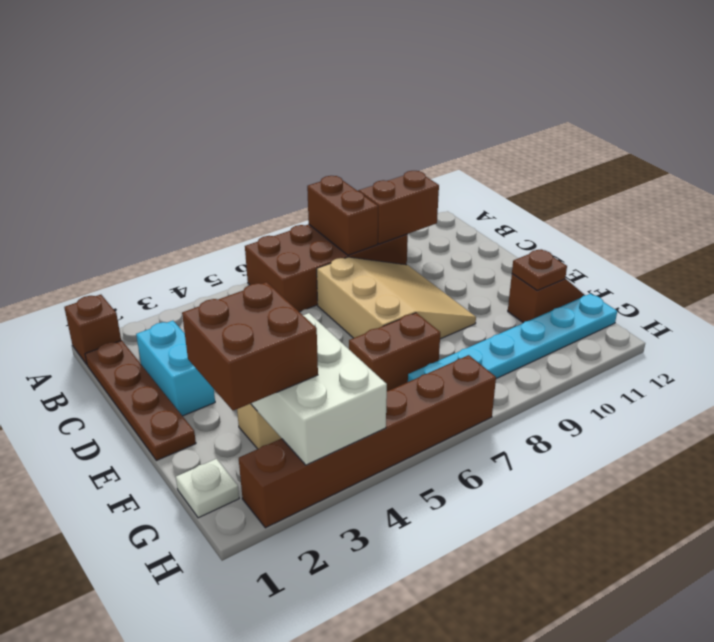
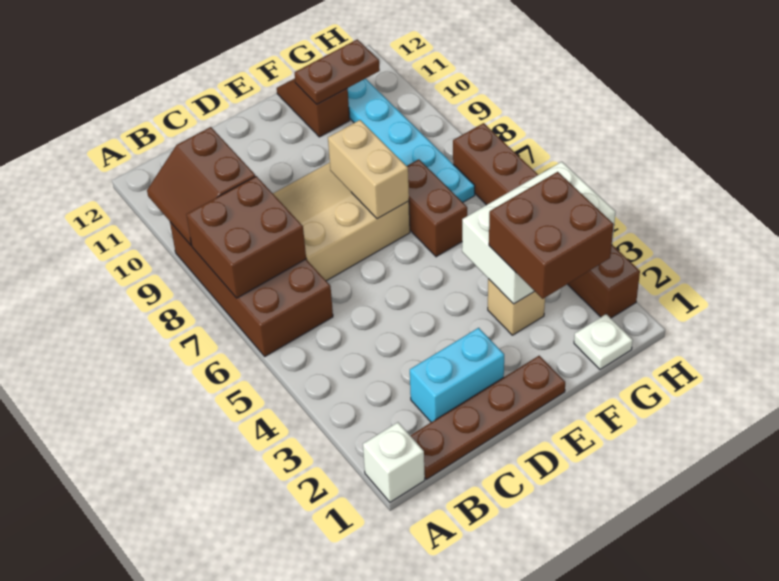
brown brick A1 level 1 -> white brick A1 level 1
brown brick A8:B8 level 2 -> brown brick A7:B8 level 2
none -> tan brick E7:E8 level 2
brown plate F11 level 2 -> brown plate F11:G11 level 2

